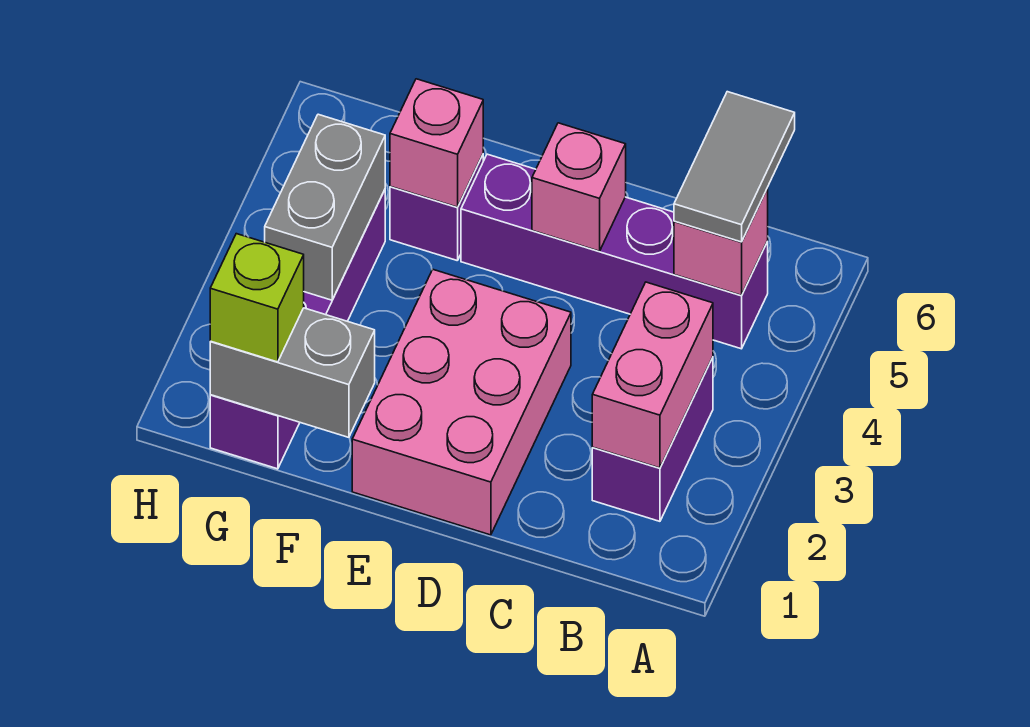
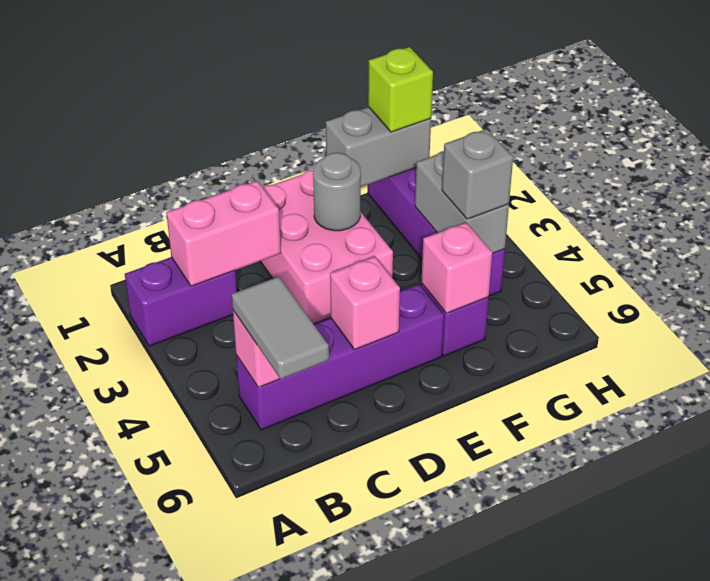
purple brick B2:B3 level 1 -> purple brick A2:B2 level 1
pink brick B2:B3 level 2 -> pink brick B2:C2 level 2
none -> grey round brick E2 level 2
none -> grey brick G4 level 3

